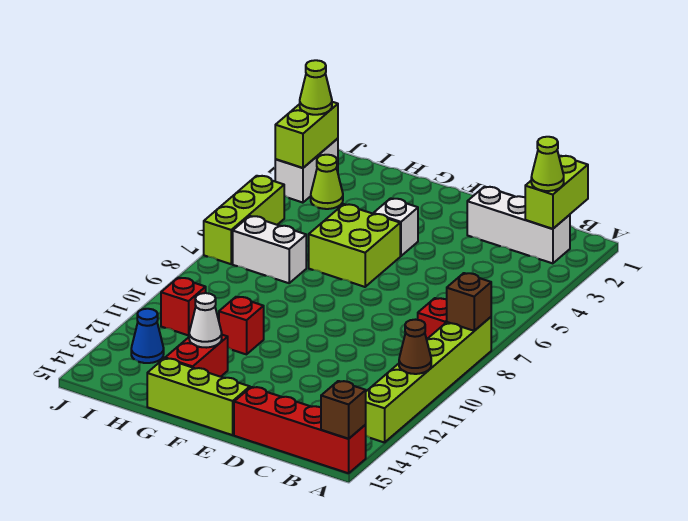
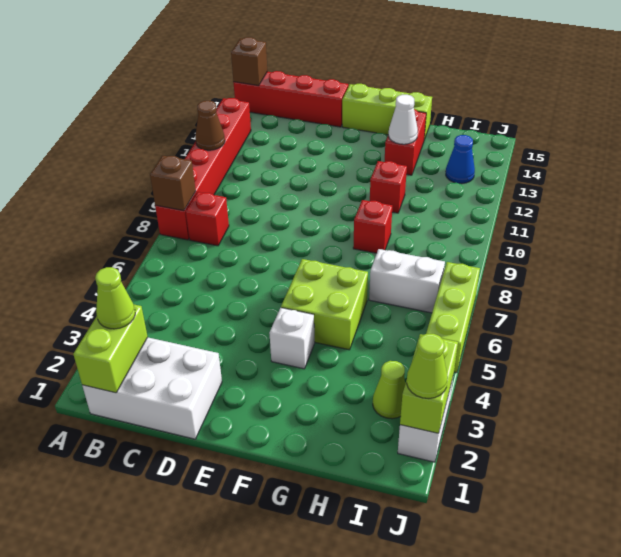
lime brick A8:A13 level 1 -> red brick A8:A13 level 1
white brick B2:D2 level 1 -> white brick B1:D2 level 1
red brick I11 level 1 -> red brick G9 level 1

